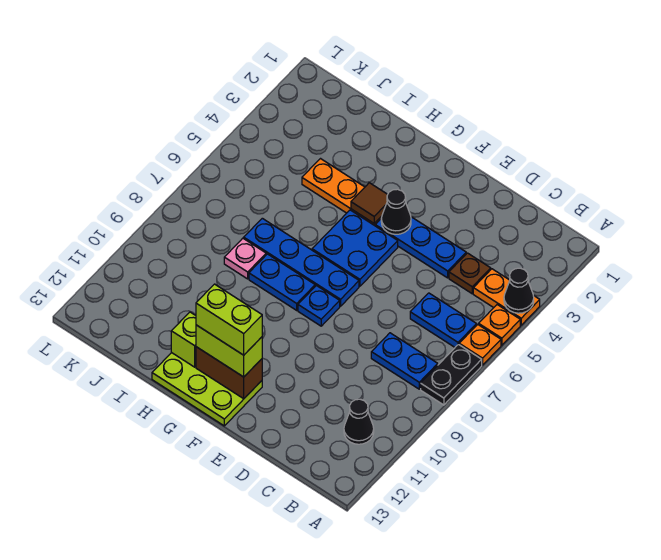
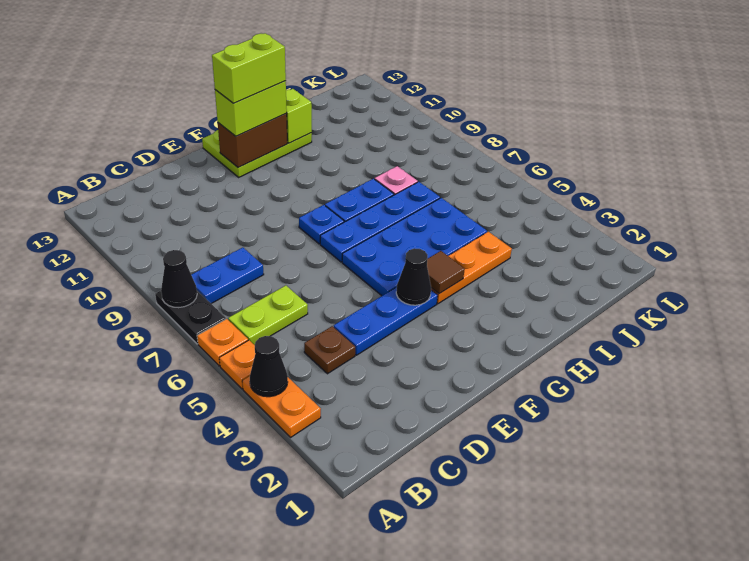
orange plate A4:B4 level 1 -> orange plate A3:A4 level 1
blue plate B6:C6 level 1 -> lime plate B6:C6 level 1
black cone B11 level 1 -> black cone A8 level 2
blue plate F5:G6 level 1 -> blue plate F5:I6 level 1

